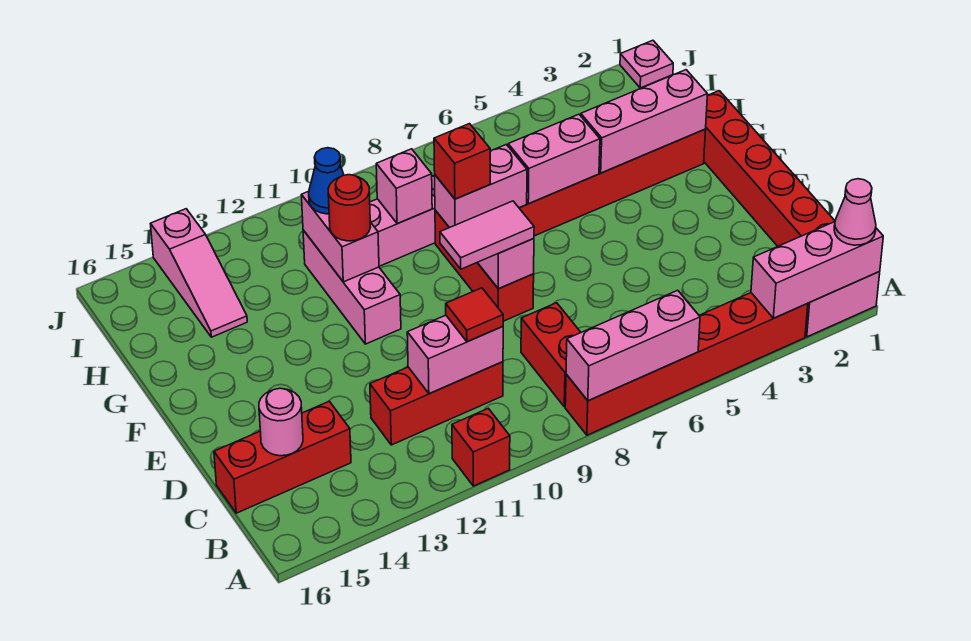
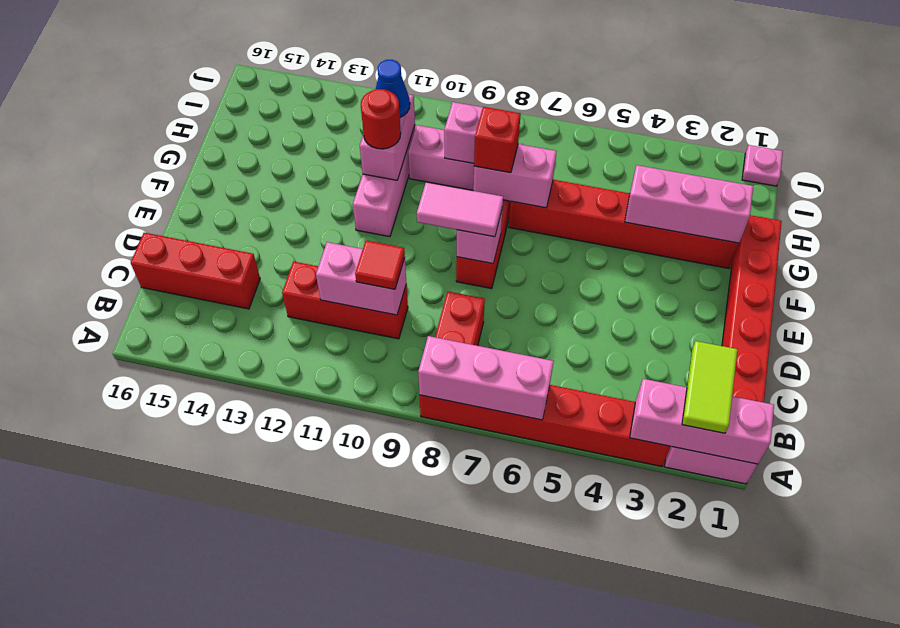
pink cone A1 level 3 -> none
none -> lime tile A2:B2 level 3
red brick A11 level 1 -> none
pink round brick C15 level 2 -> none
pink brick G5:G6 level 2 -> none
pink slope H14:J14 level 1 top J -> none

